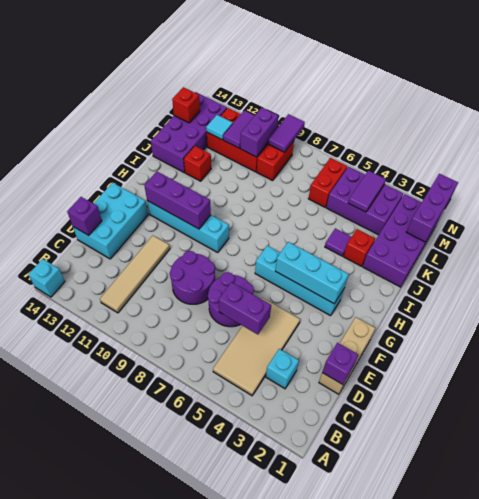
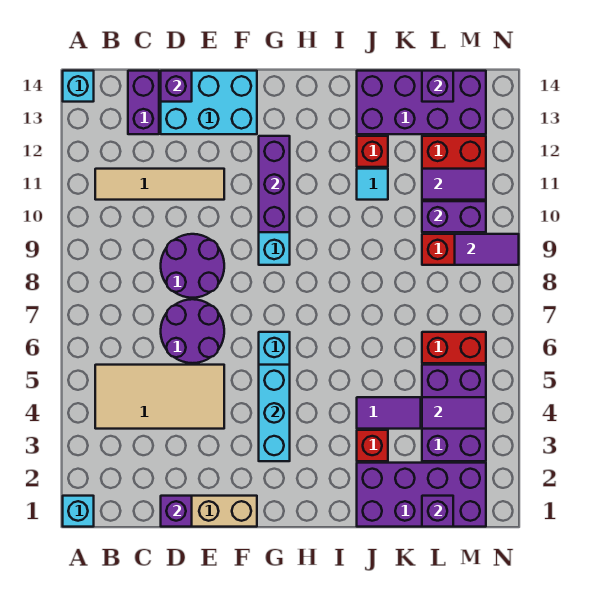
cyan brick C3 level 1 -> cyan brick A1 level 1
purple brick D5:D6 level 2 -> purple brick C13:C14 level 1
purple tile J4 level 1 -> purple tile J4:K4 level 1
purple brick L1:N1 level 2 -> purple brick L1 level 2
cyan tile L12 level 2 -> cyan tile J11 level 1
red brick L14 level 2 -> purple brick L14 level 2

